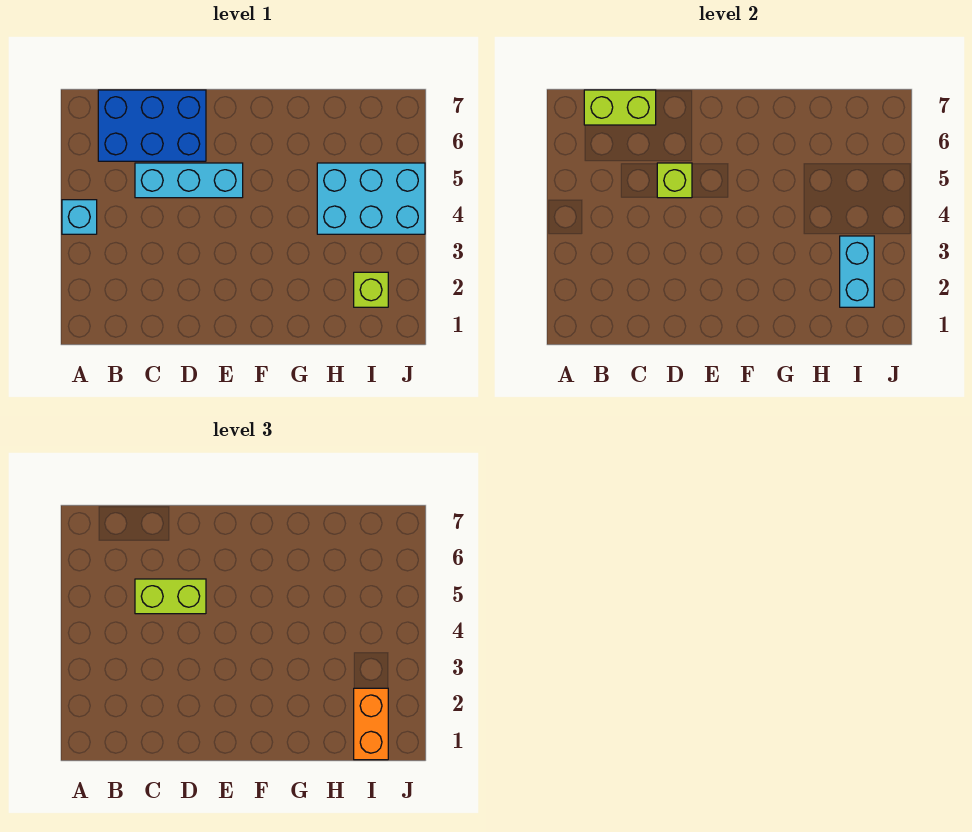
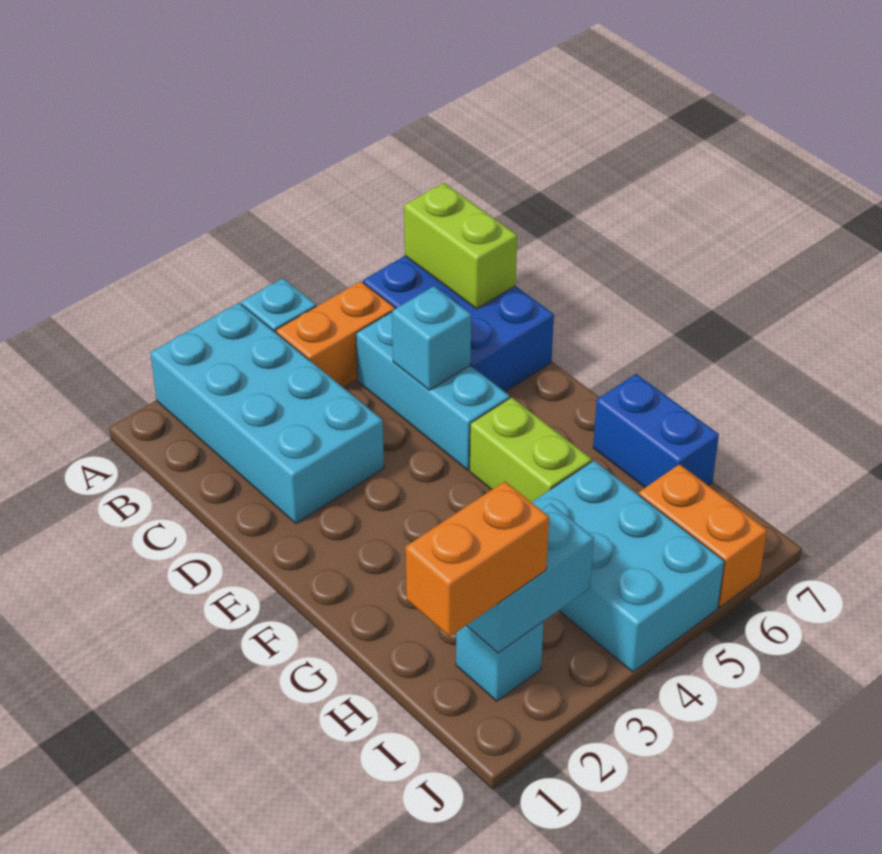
none -> cyan brick A2:D3 level 1
none -> orange brick B4:B5 level 1
lime brick C5:D5 level 3 -> lime brick F5:G5 level 1
lime brick D5 level 2 -> cyan brick D5 level 2
none -> blue brick G7:H7 level 1
lime brick I2 level 1 -> cyan brick I2 level 1
none -> orange brick I6:J6 level 1

